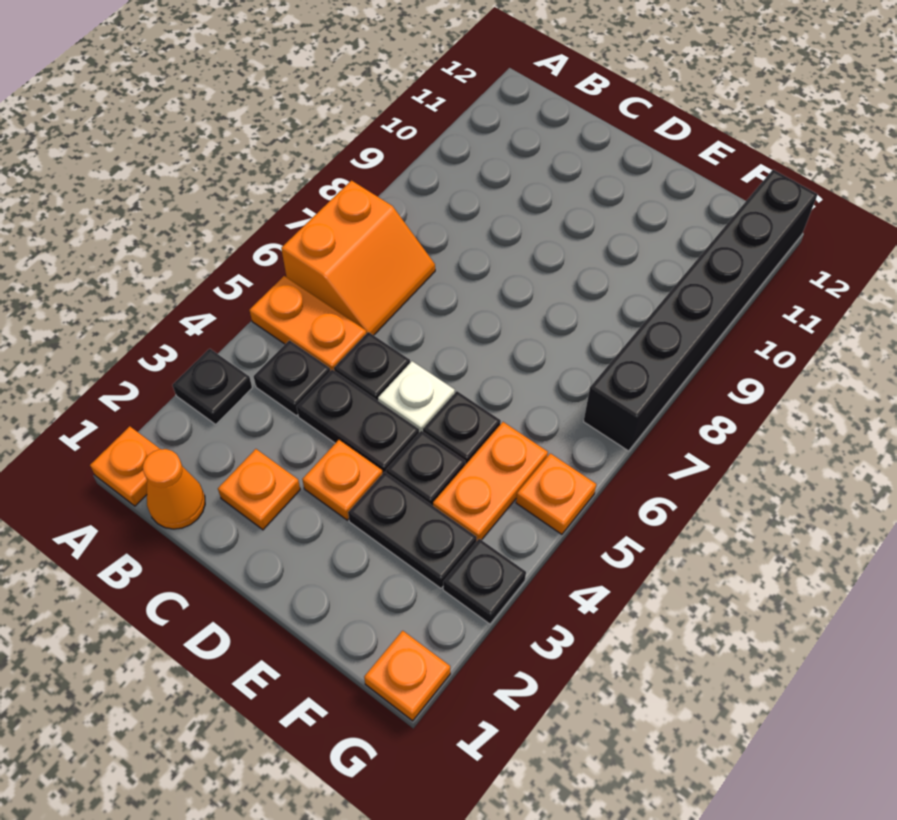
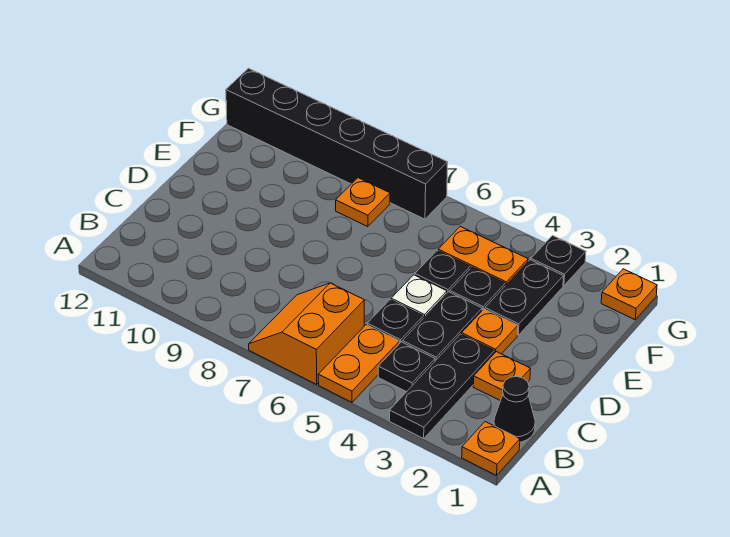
black plate A3 level 1 -> black plate A3:C3 level 1
orange slope A6:B7 level 1 top A -> orange slope A6:B7 level 1 top 6
orange cone B1 level 1 -> black cone B1 level 1
orange plate G5 level 1 -> orange plate F8 level 1

